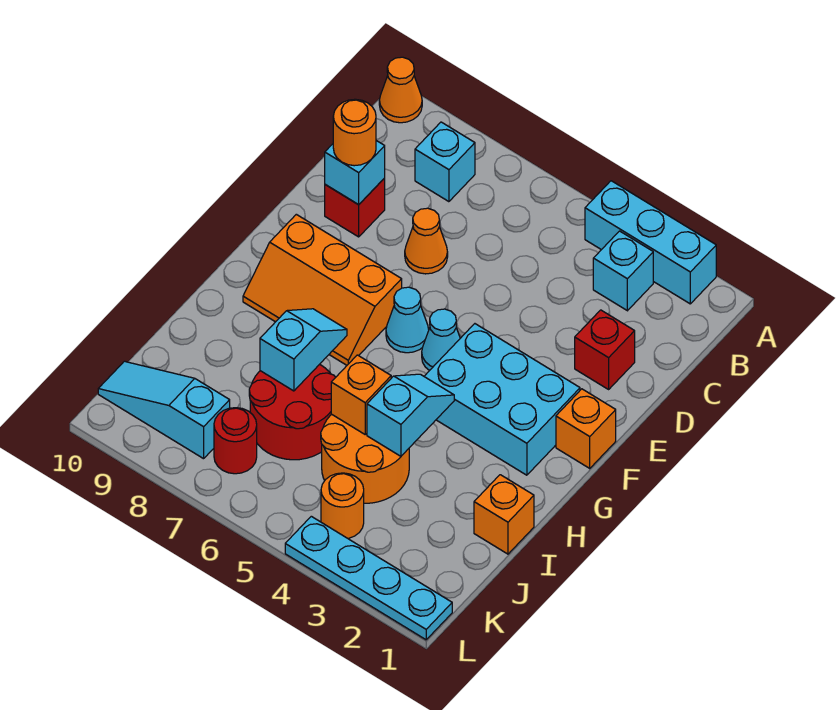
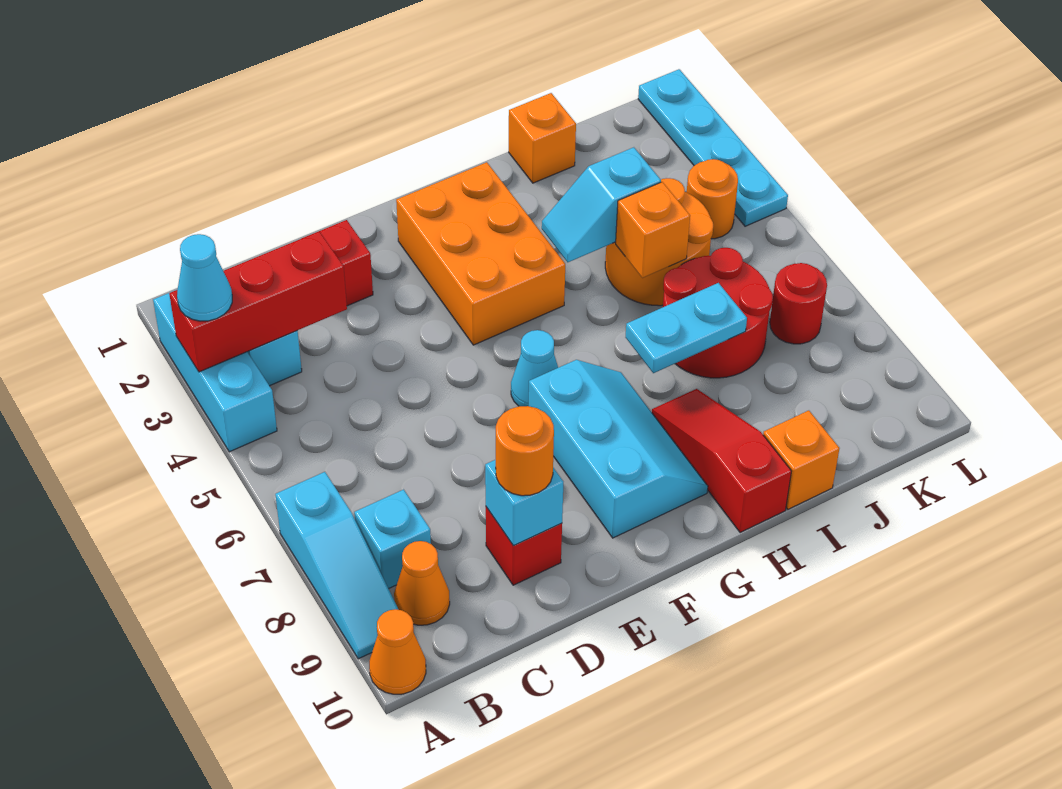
none -> red brick A3:C3 level 2
orange cone D7 level 1 -> orange cone B9 level 1
orange brick F1 level 1 -> orange brick I10 level 1
cyan brick F2:G4 level 1 -> orange brick F2:G4 level 1
cyan cone F5 level 1 -> cyan cone A3 level 3
orange slope F7:G9 level 1 top F -> cyan slope F7:G9 level 1 top F
cyan slope H7:I7 level 2 top I -> cyan plate H7:I7 level 2
none -> red slope H8:H10 level 1 top 10
cyan slope K8:K10 level 1 top 8 -> cyan slope A7:A9 level 1 top 7

